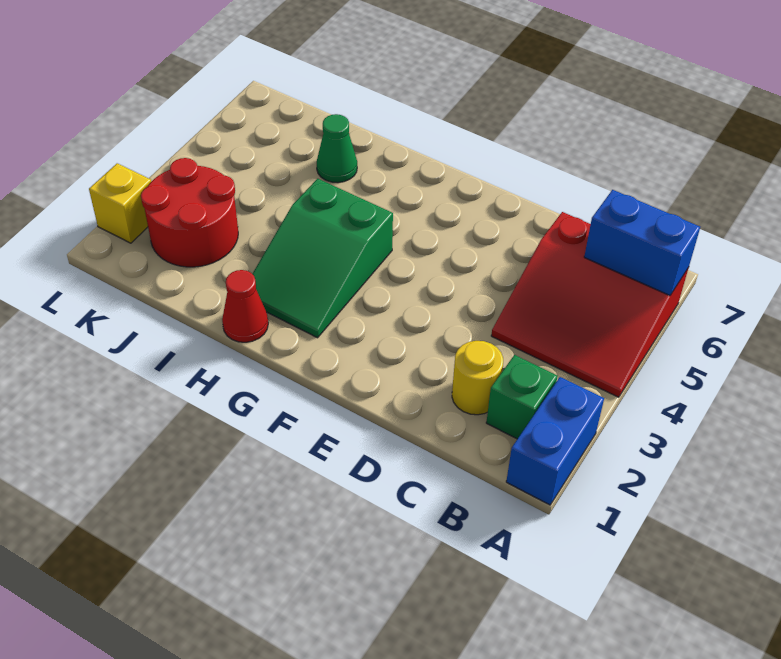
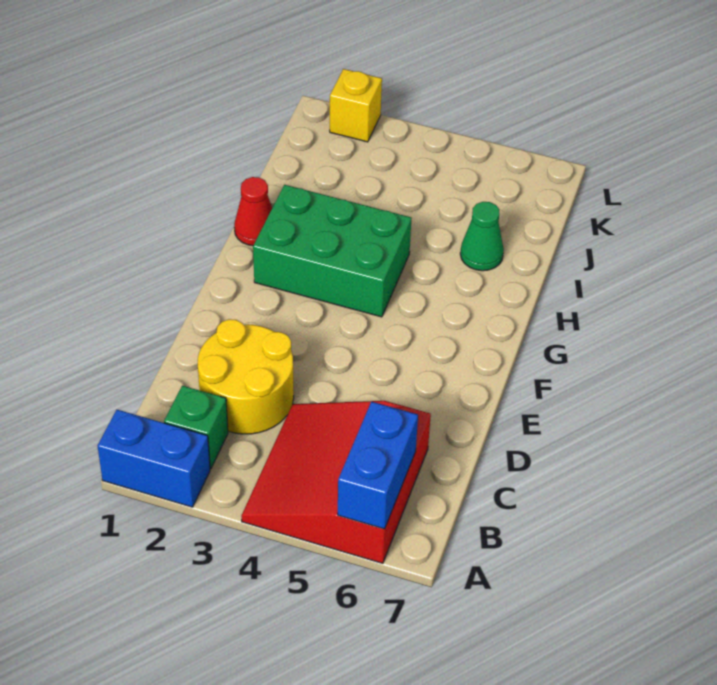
yellow round brick C2 level 1 -> yellow round brick C2:D3 level 1
green slope G2:H4 level 1 top 4 -> green brick G2:H4 level 1
red round brick J2:K3 level 1 -> none

